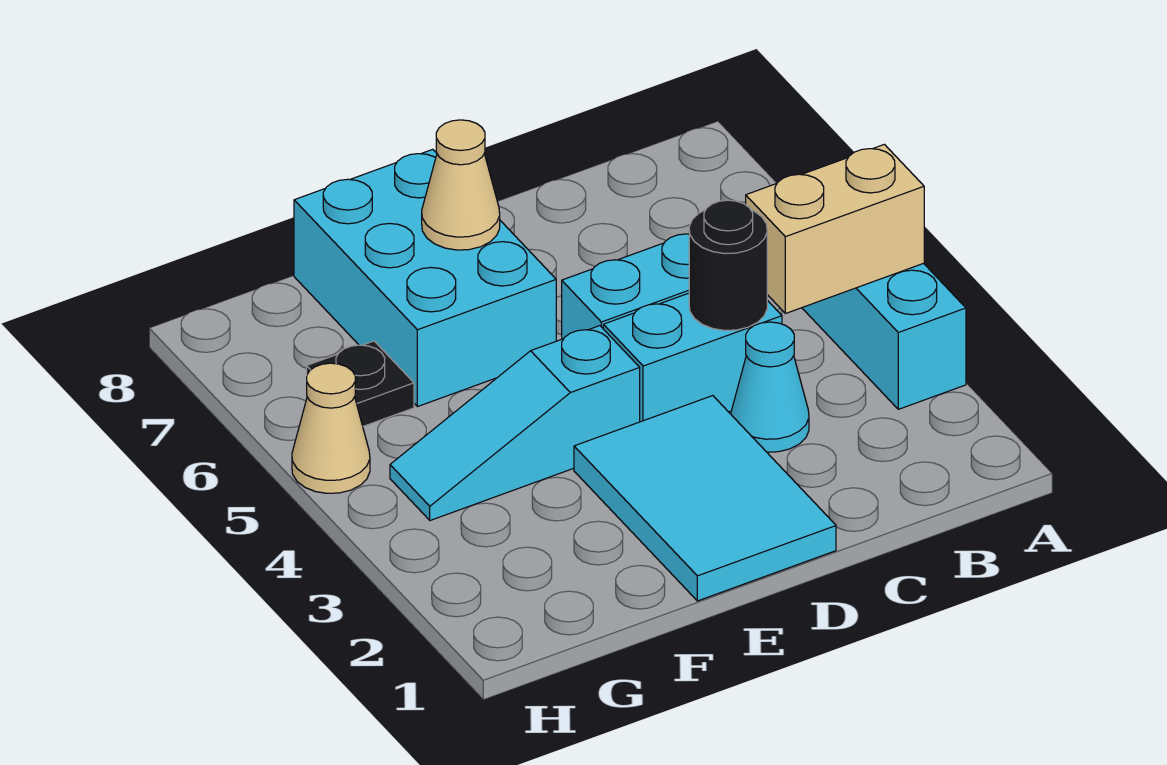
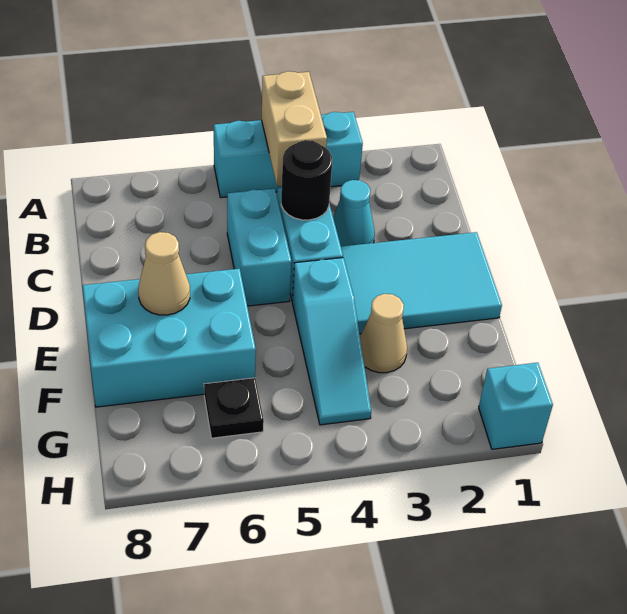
none -> cyan brick H1 level 1
tan cone H5 level 1 -> tan cone F3 level 1

